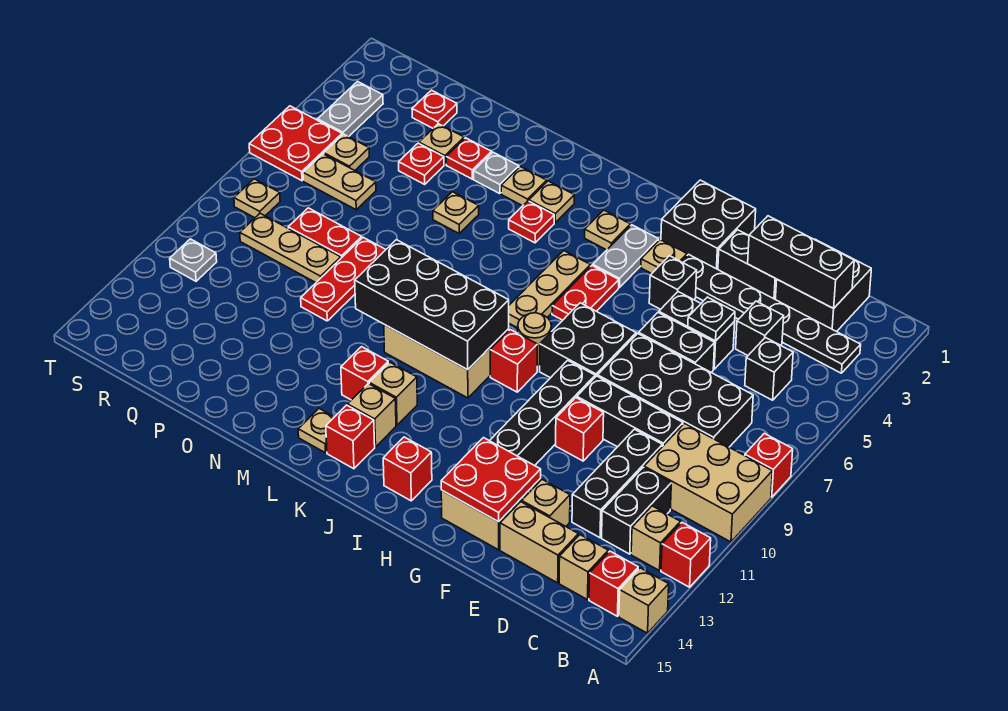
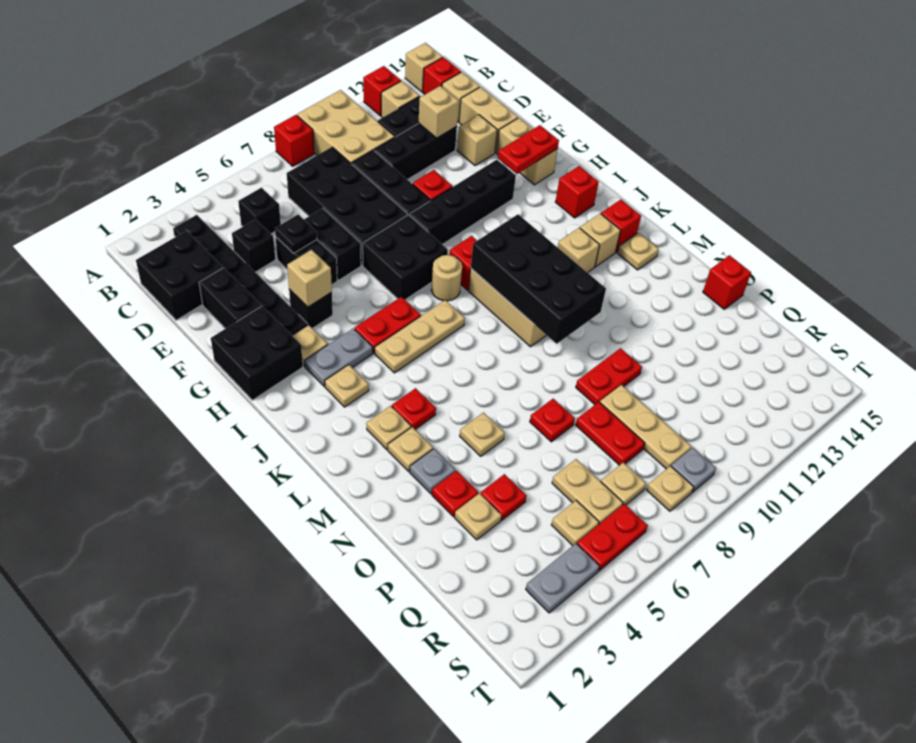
black brick C2:E2 level 2 -> none
none -> tan brick D12 level 2
red plate F13:G14 level 2 -> red plate G13:G14 level 2
none -> tan brick G4 level 2
red brick L12 level 1 -> red brick O15 level 1
red plate O8:O10 level 1 -> red plate O9:O10 level 1
red plate Q2 level 1 -> red plate O7 level 1
none -> tan plate R7 level 1
red plate S5:T6 level 1 -> red plate S5:S6 level 1
grey plate S11 level 1 -> grey plate S9 level 1

